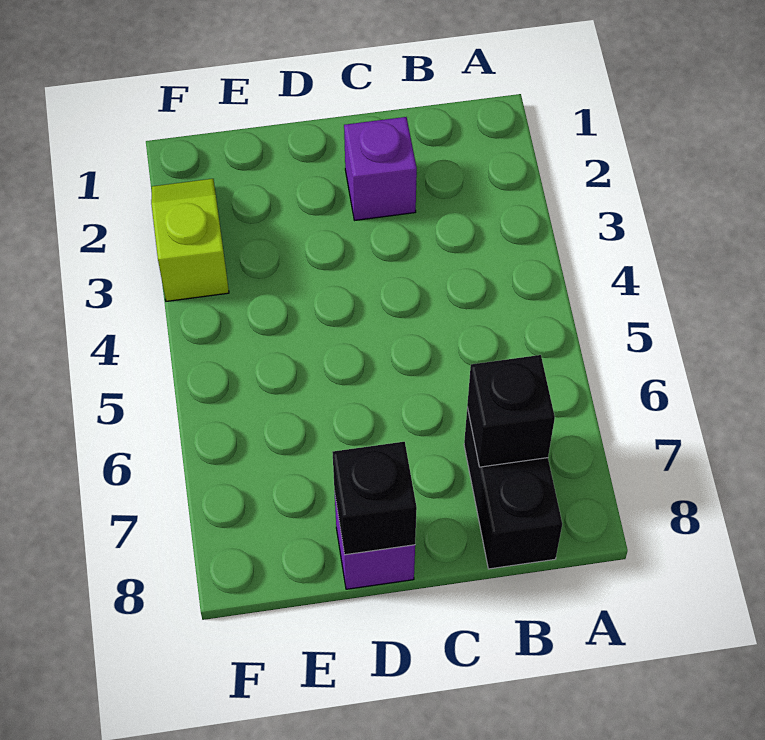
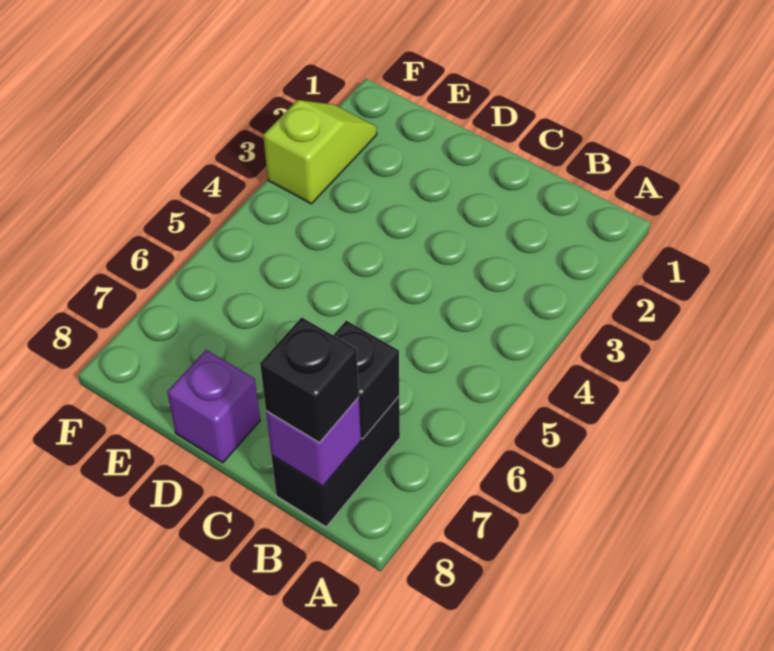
purple brick C2 level 1 -> purple brick B8 level 2
black brick D8 level 2 -> black brick B8 level 3

